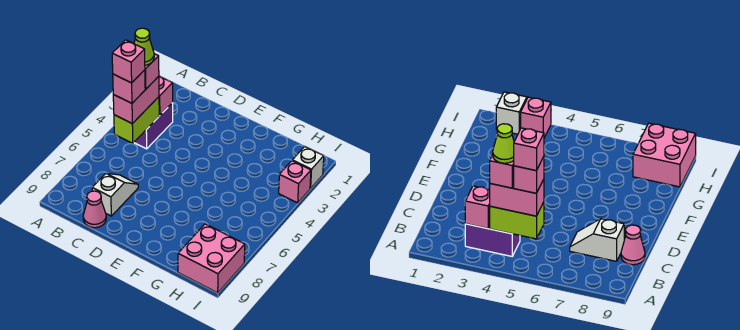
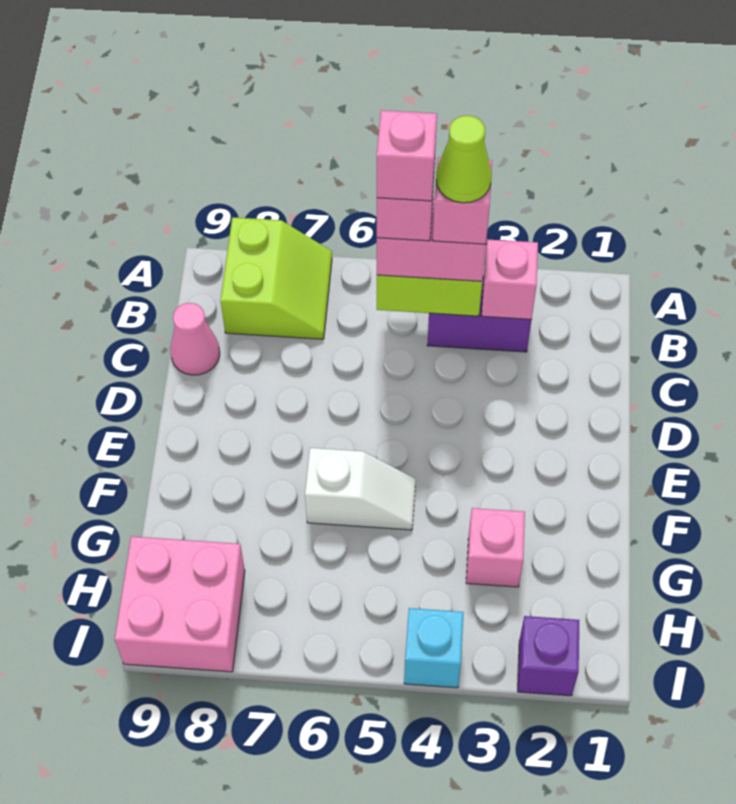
none -> lime slope A7:B8 level 1 top 8
white slope C7:C8 level 1 top 8 -> white slope F5:F6 level 1 top 6
white brick I2 level 1 -> purple brick I2 level 1
pink brick I3 level 1 -> pink brick G3 level 1
none -> cyan brick I4 level 1

